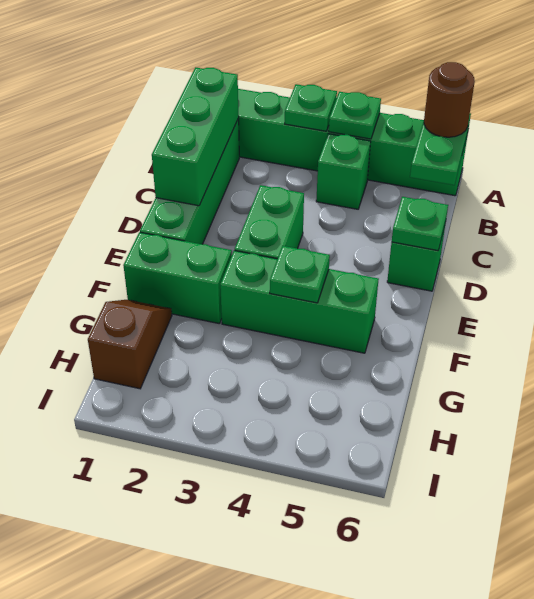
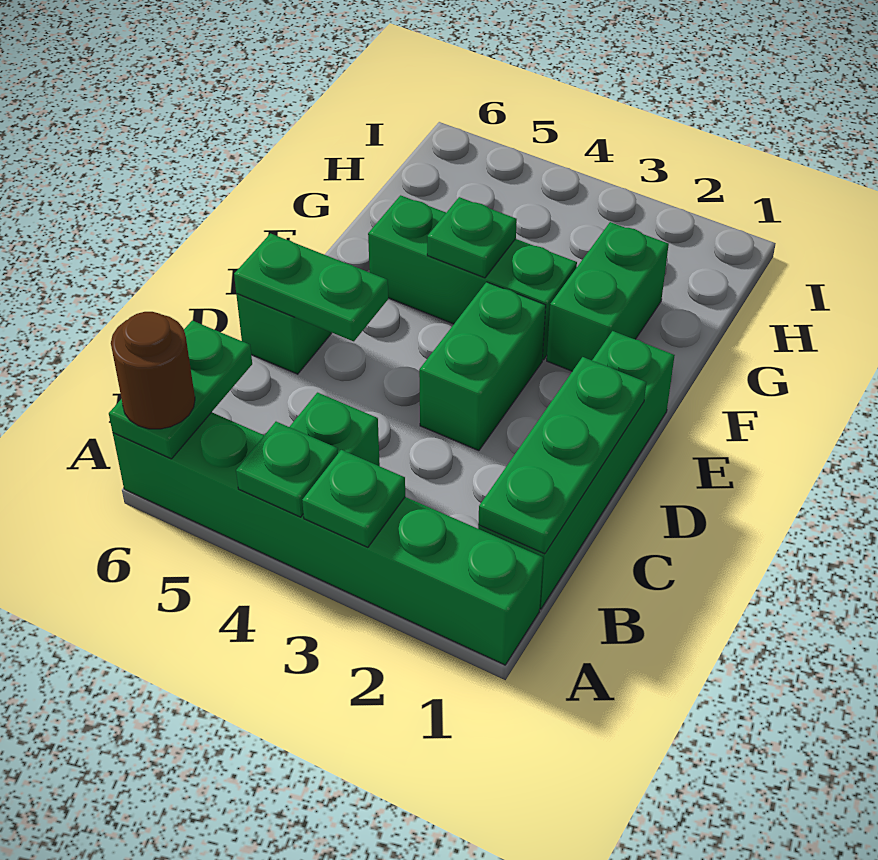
green brick B1:D1 level 2 -> green plate B1:D1 level 2
green plate D6 level 2 -> green plate D5:D6 level 2
green brick F1:F2 level 1 -> green brick F2:G2 level 1
brown slope G1:H1 level 1 top H -> none

